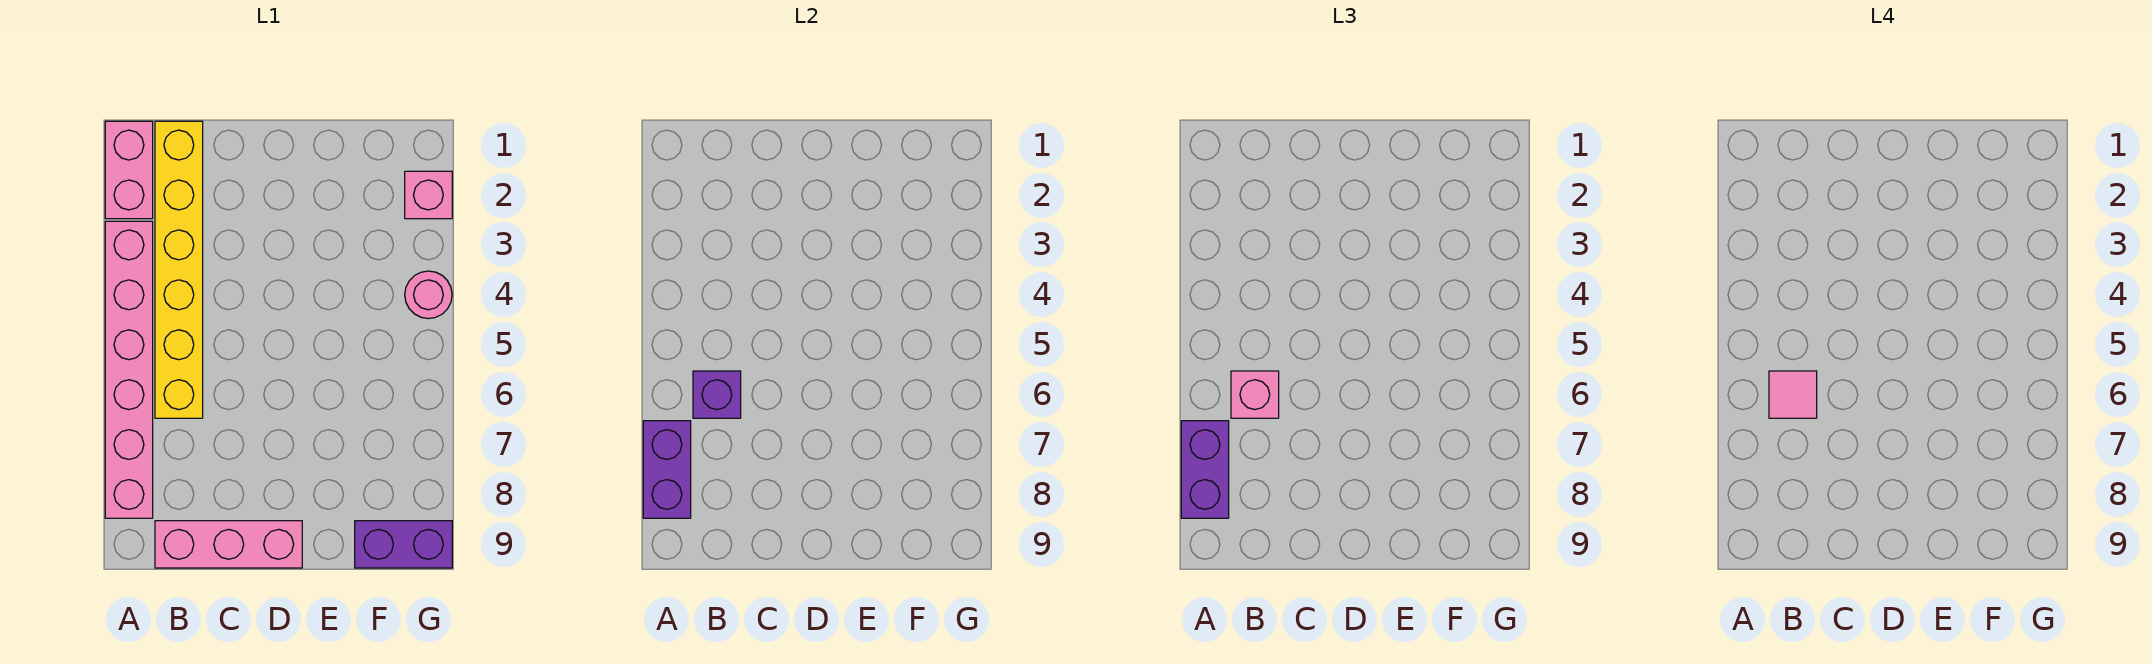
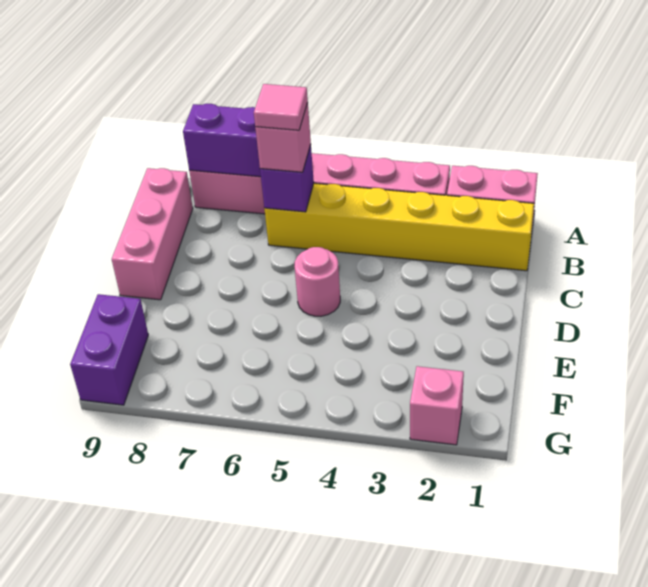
purple brick A7:A8 level 3 -> none
pink round brick G4 level 1 -> pink round brick D5 level 1

